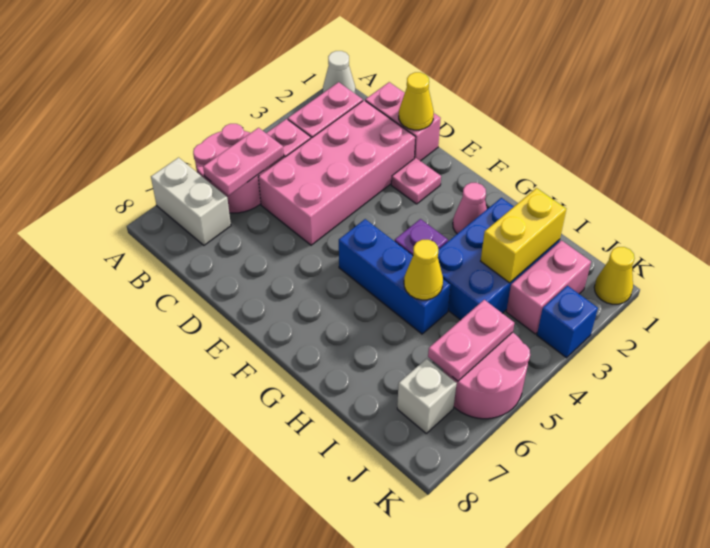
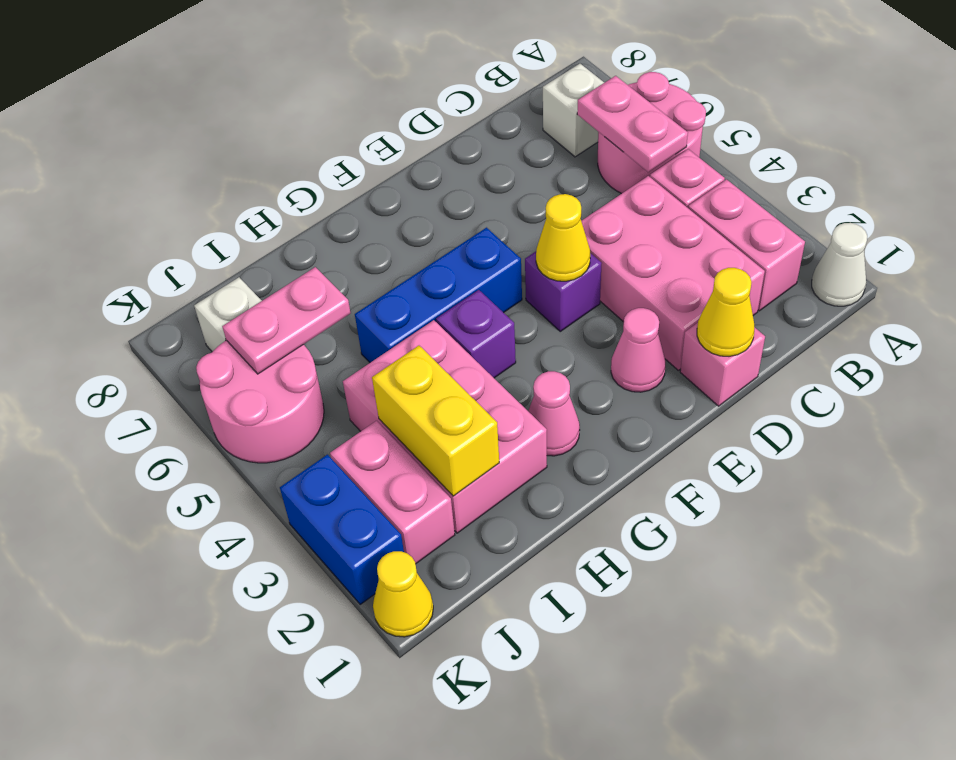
white brick A7:B7 level 1 -> white brick B7 level 1
pink brick C1:D1 level 1 -> pink brick D1 level 1
pink brick C2:D5 level 1 -> pink brick C2:D4 level 1
pink plate E2 level 1 -> pink cone E2 level 1
none -> purple brick E4 level 1
blue brick H2:I4 level 1 -> pink brick H2:I4 level 1
yellow cone H5 level 2 -> yellow cone E4 level 2
pink plate J5:J6 level 2 -> pink plate I6:J6 level 2
blue brick K3 level 1 -> blue brick K2:K3 level 1

